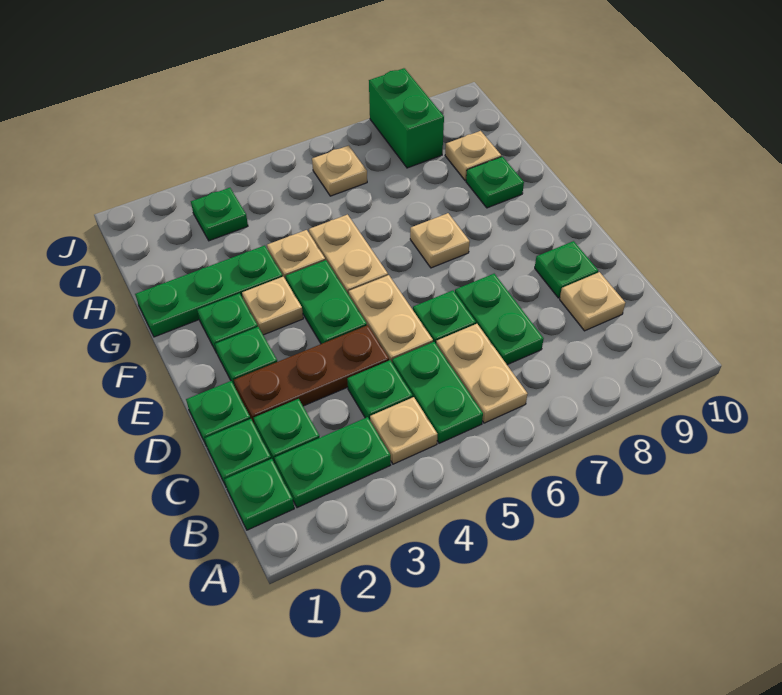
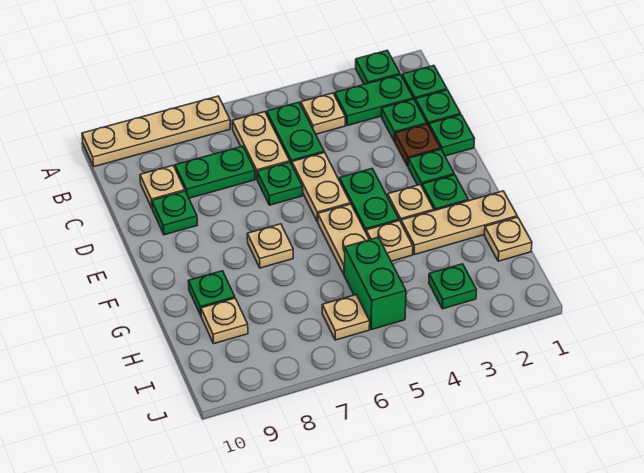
none -> tan plate A7:A10 level 1
green plate C4 level 1 -> green plate A2 level 1
green plate C7:D7 level 1 -> green plate C7:C8 level 1
brown plate D2:D4 level 1 -> brown plate D2 level 1
green plate G1:G3 level 1 -> tan plate G1:G3 level 1
none -> tan plate H1 level 1
green brick I8:J8 level 1 -> green brick H5:I5 level 1

